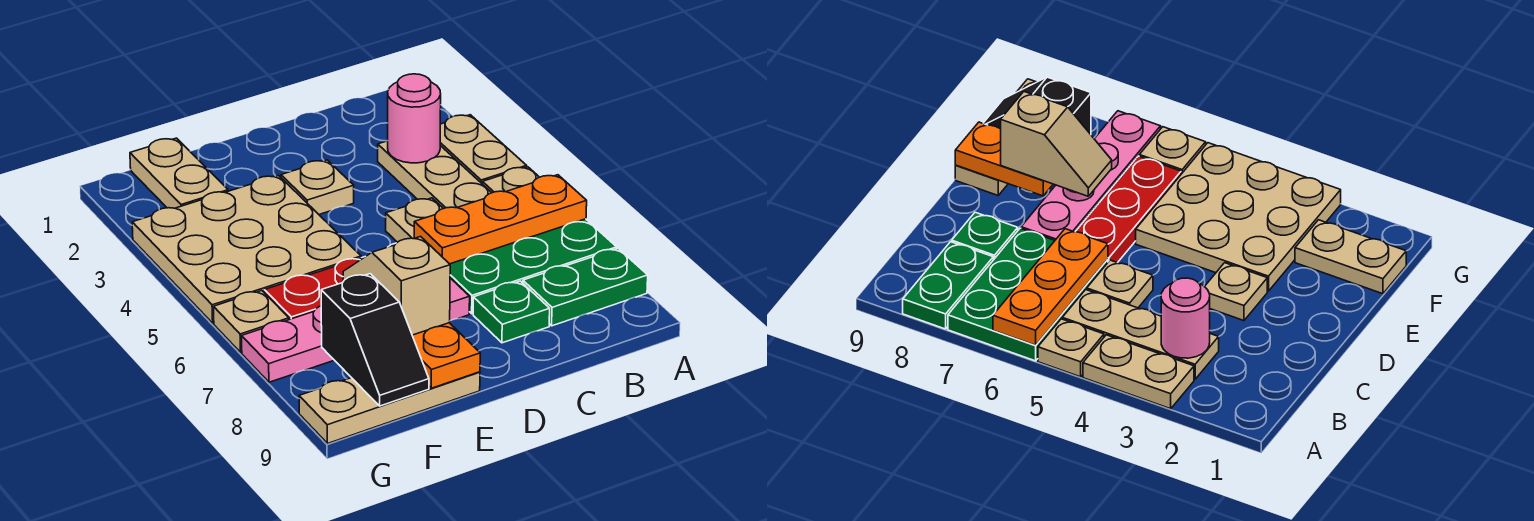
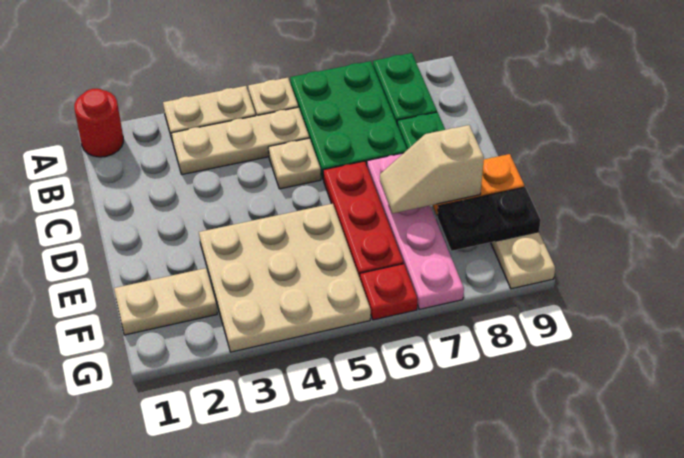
none -> red round brick A1 level 1
orange plate A6:C6 level 2 -> none
pink round brick B3 level 2 -> none
tan plate D3 level 1 -> none
black slope F8:F9 level 2 top 8 -> black plate F8:F9 level 2
tan plate G6 level 1 -> red plate G6 level 1

